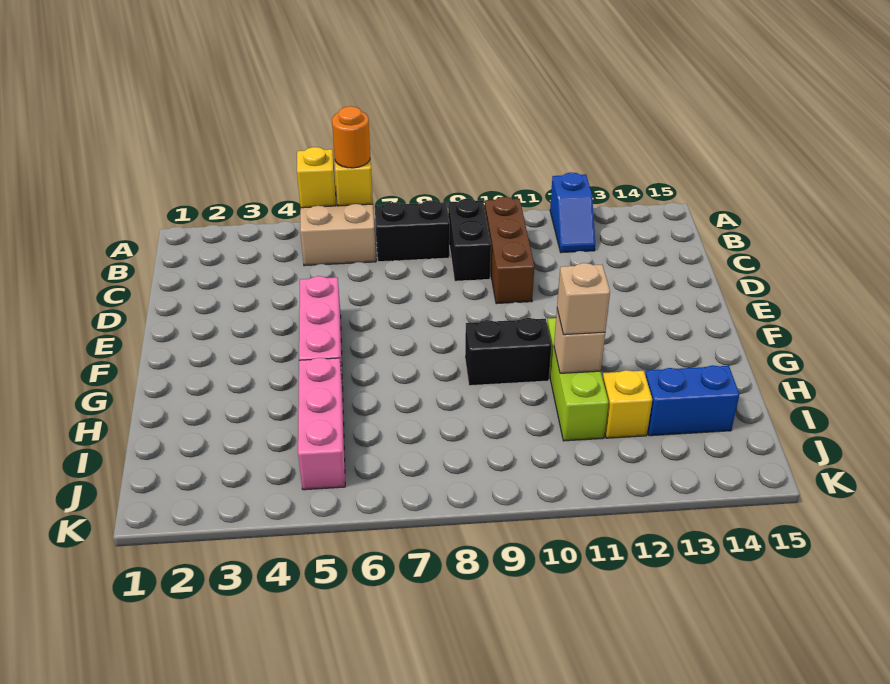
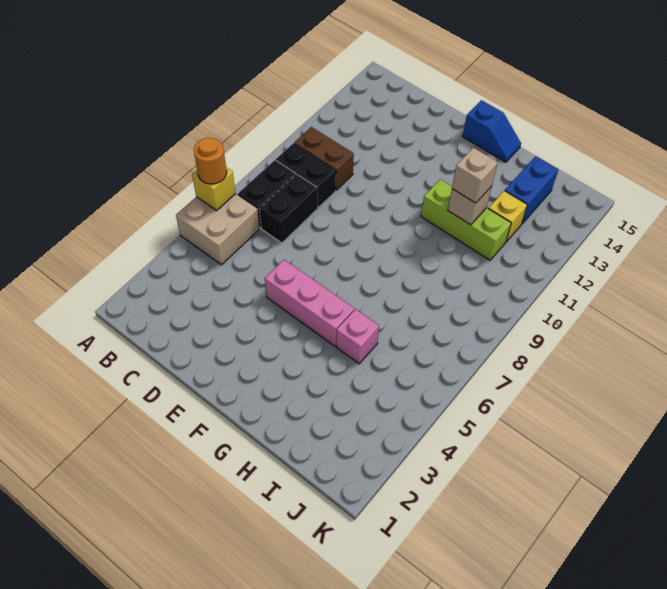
yellow brick A5 level 2 -> none
blue slope A12:B12 level 1 top A -> blue slope F15:G15 level 1 top F
brown brick B10:D10 level 1 -> brown brick B10:C10 level 1
black brick G9:G10 level 1 -> black brick C7:C8 level 1
pink brick H5:J5 level 1 -> pink brick H5 level 1

